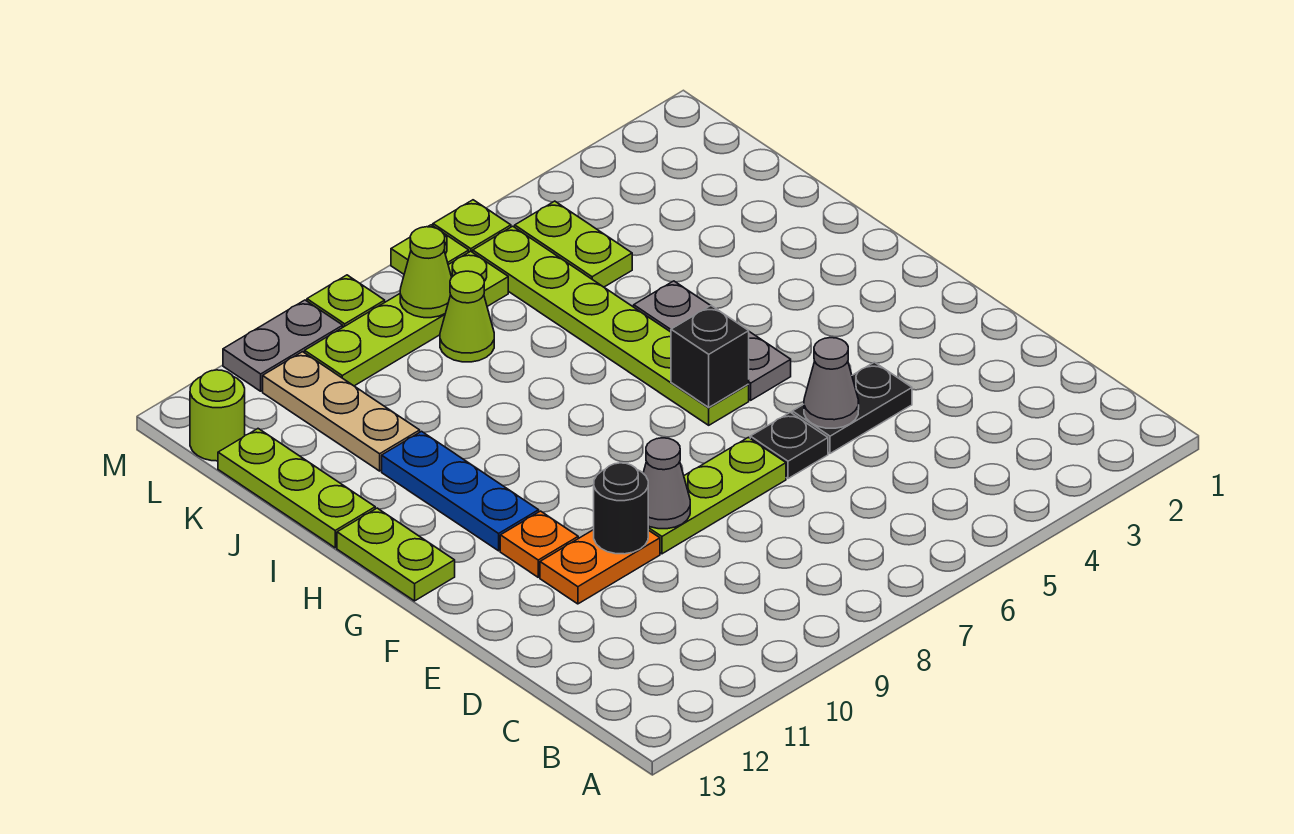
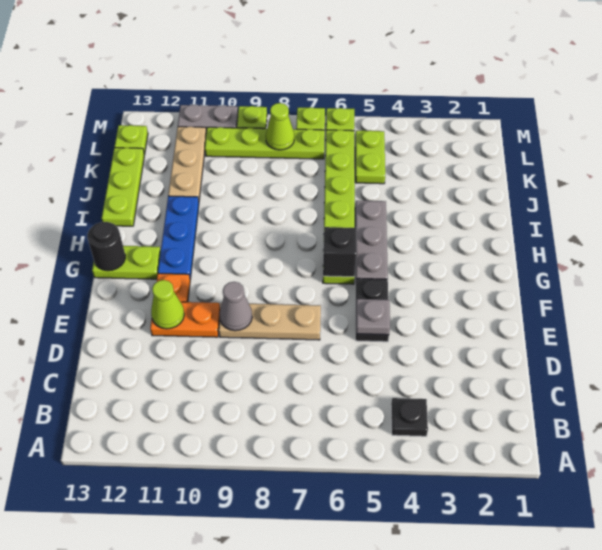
black plate E4:E5 level 1 -> black plate E5:F5 level 1
grey cone E5 level 2 -> grey plate E5 level 2
black plate E6 level 1 -> black plate B4 level 1
lime plate E7:E9 level 1 -> tan plate E7:E9 level 1
black round brick E10 level 2 -> black round brick G13 level 2
lime plate G13:H13 level 1 -> lime plate G12:G13 level 1
lime cone K8 level 1 -> lime cone E11 level 2
lime round brick L13 level 1 -> lime plate L13 level 1

